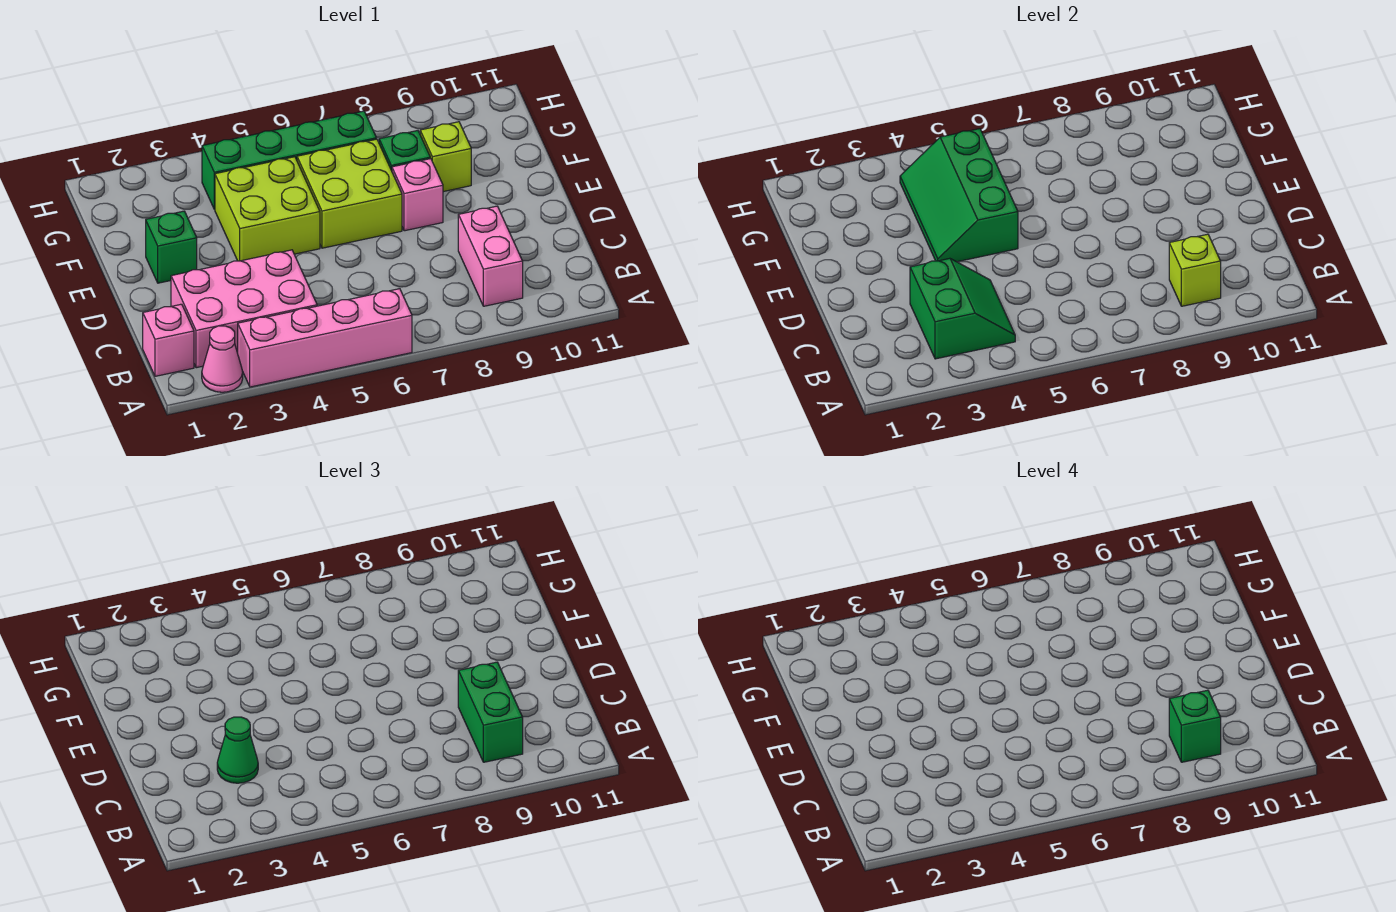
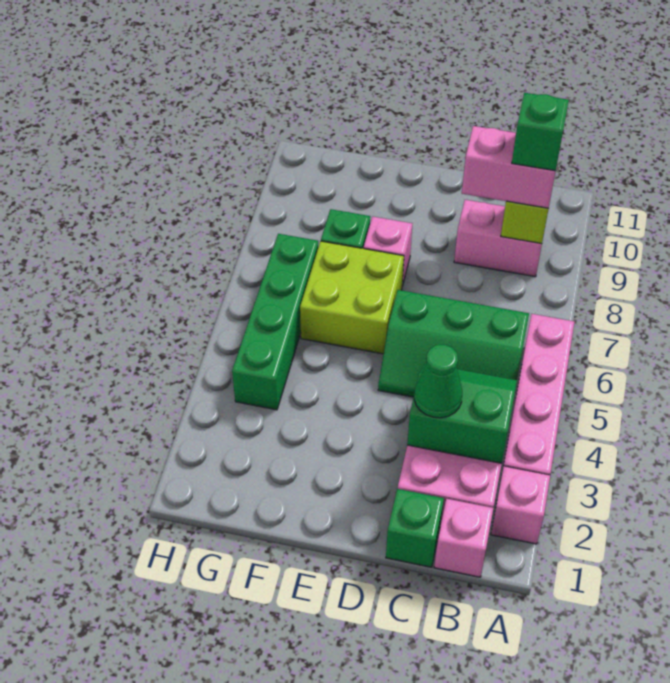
pink cone A2 level 1 -> pink brick A2 level 1
green brick B9:C9 level 3 -> pink brick B9:C9 level 3
green brick E2 level 1 -> green brick C1 level 1
lime brick E4:F5 level 1 -> none
green slope E4:G5 level 2 top 5 -> green slope B5:D6 level 1 top 6
lime brick F9 level 1 -> none

